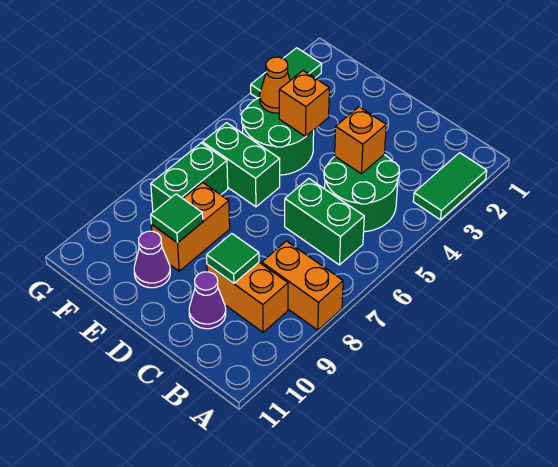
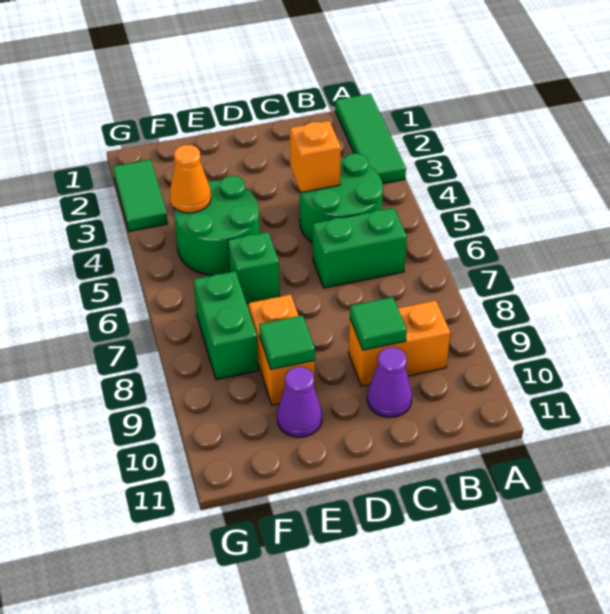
green tile A2:A3 level 1 -> green tile A1:A3 level 1
orange brick A8:B8 level 1 -> none
orange brick E4 level 2 -> none
green brick E6:F6 level 1 -> green brick E6 level 1

